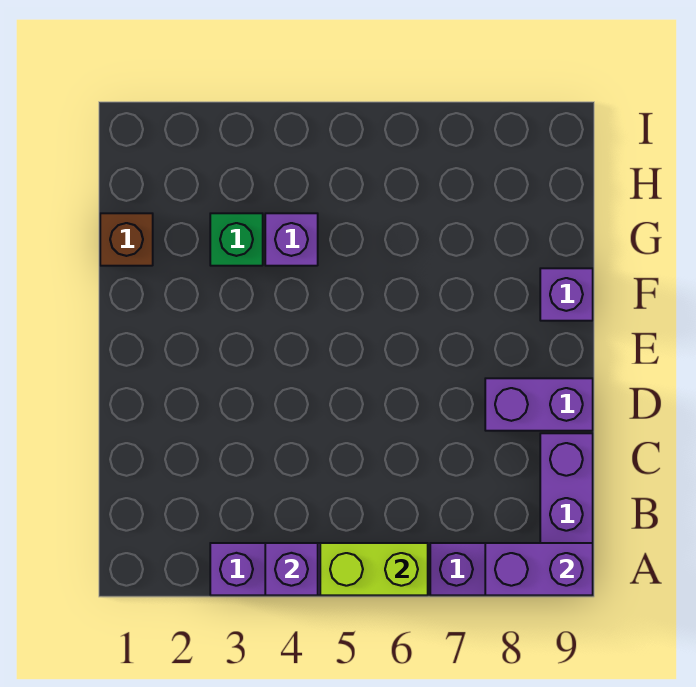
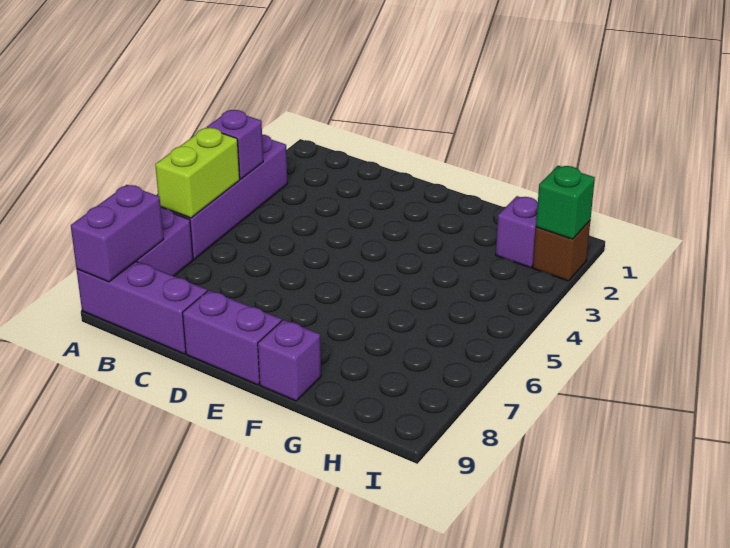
purple brick D8:D9 level 1 -> purple brick D9:E9 level 1
brown brick G1 level 1 -> brown brick I2 level 1
green brick G3 level 1 -> green brick I2 level 2
purple brick G4 level 1 -> purple brick H2 level 1

